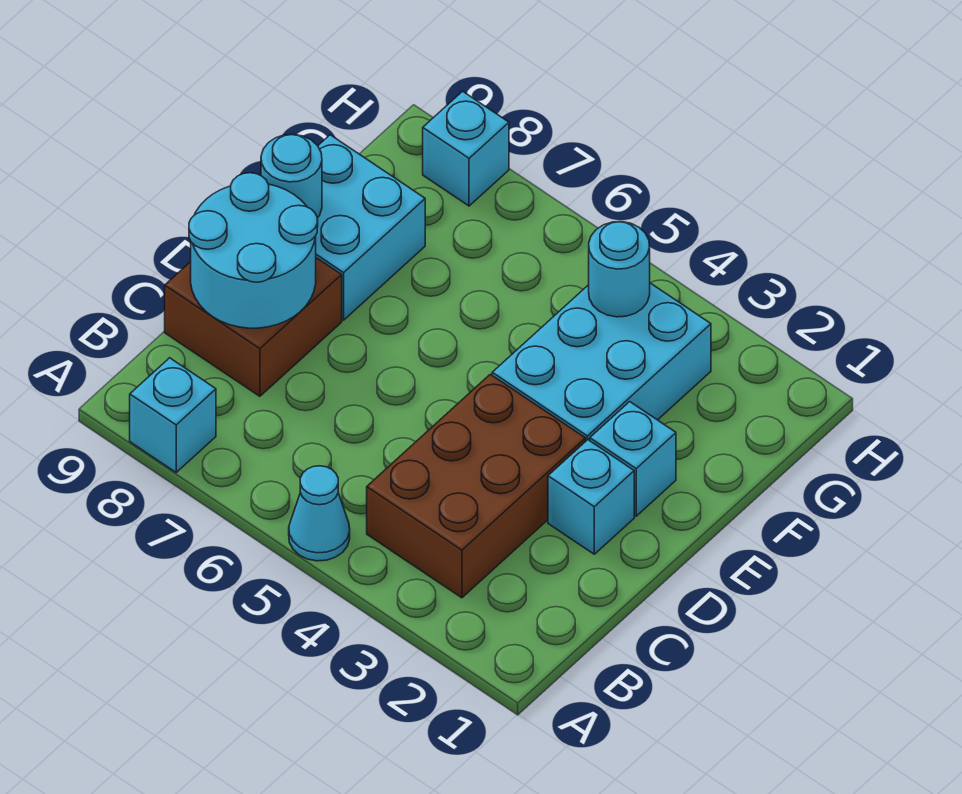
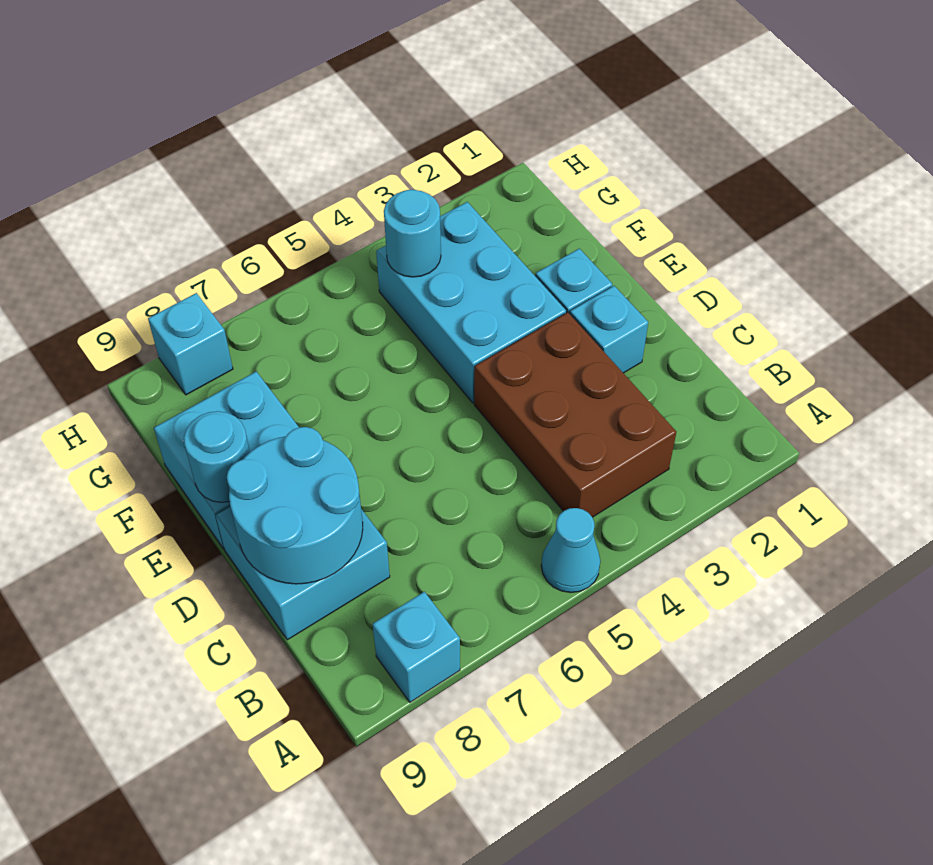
brown brick C8:D9 level 1 -> cyan brick C8:D9 level 1

